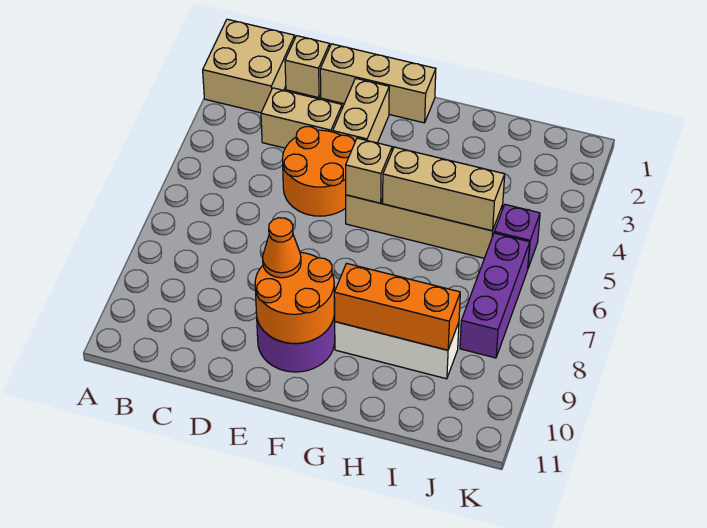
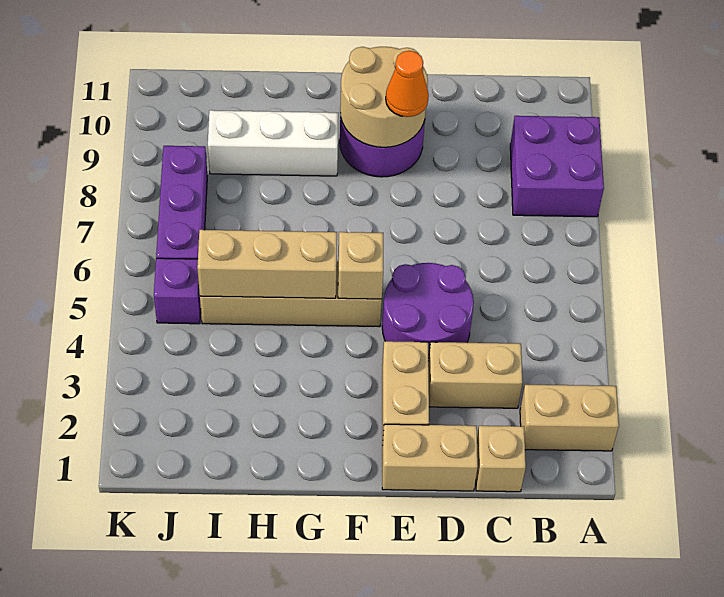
tan brick A1:B2 level 1 -> tan brick A2:B2 level 1
none -> purple brick A8:B9 level 1
tan brick D1:F1 level 1 -> tan brick D1:E1 level 1
orange round brick D4:E5 level 1 -> purple round brick D4:E5 level 1
orange round brick E9:F10 level 2 -> tan round brick E9:F10 level 2
orange brick G9:I9 level 2 -> none

